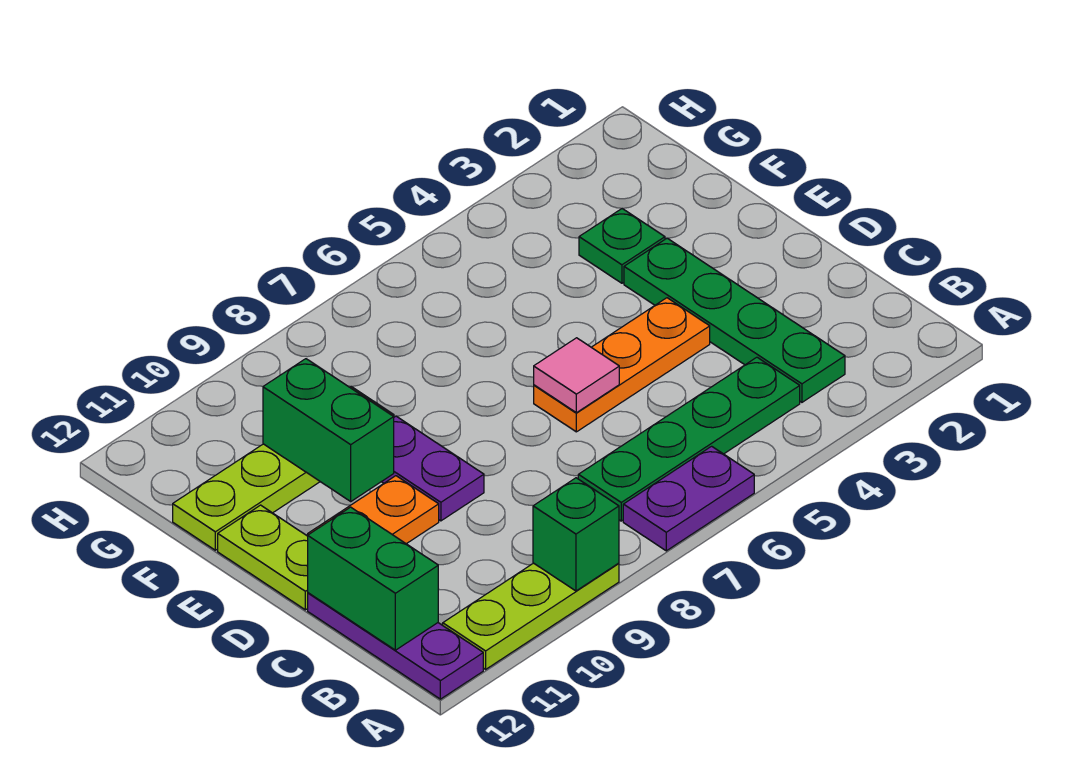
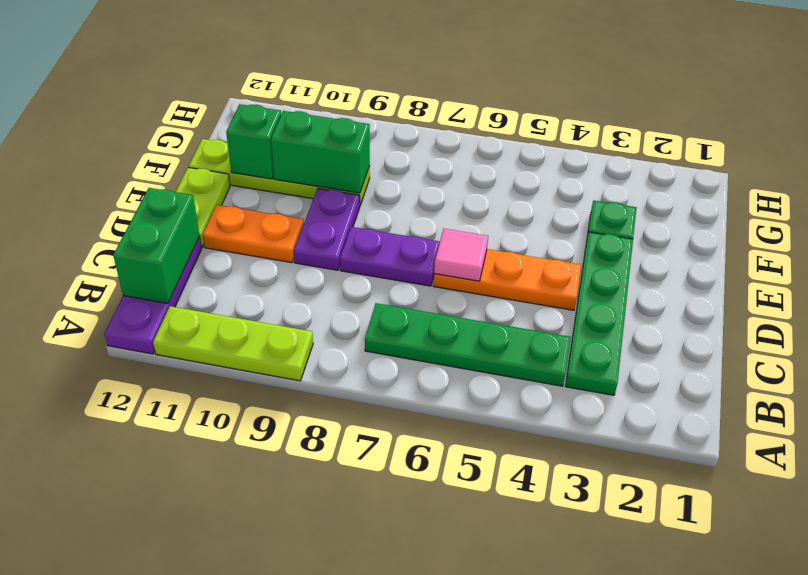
purple plate A6:A7 level 1 -> purple plate D7:D8 level 1
green brick A9 level 2 -> green brick F11 level 2
green brick E10:F10 level 2 -> green brick F9:F10 level 2

